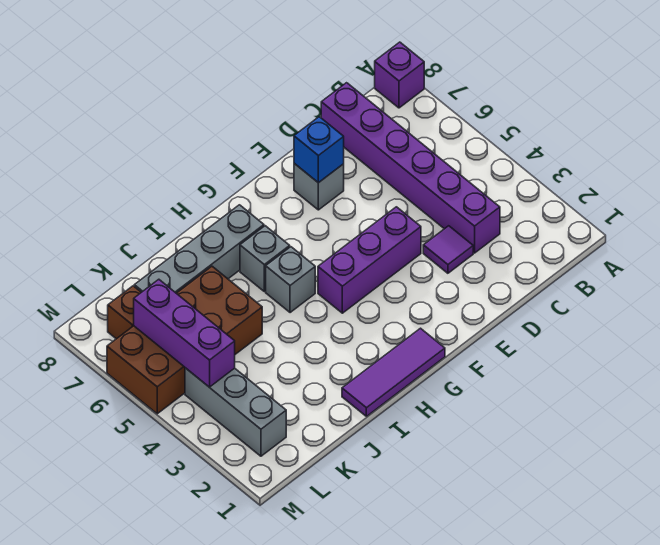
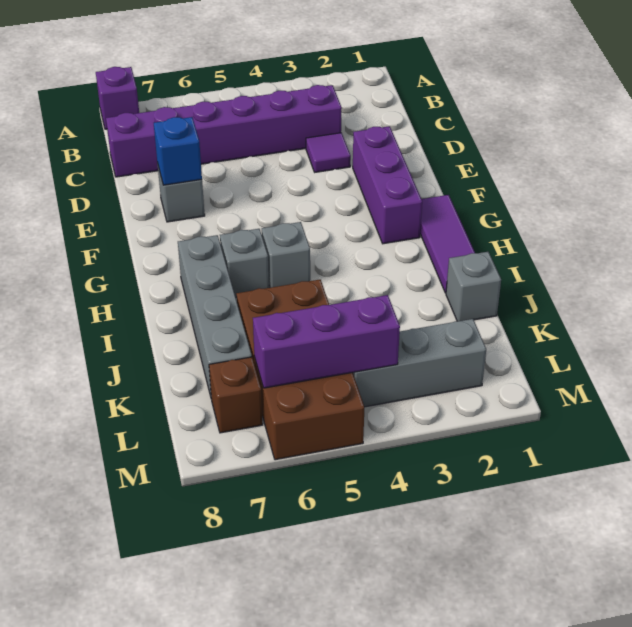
purple brick E4:G4 level 1 -> purple brick E2:G2 level 1
none -> grey brick J1 level 1

